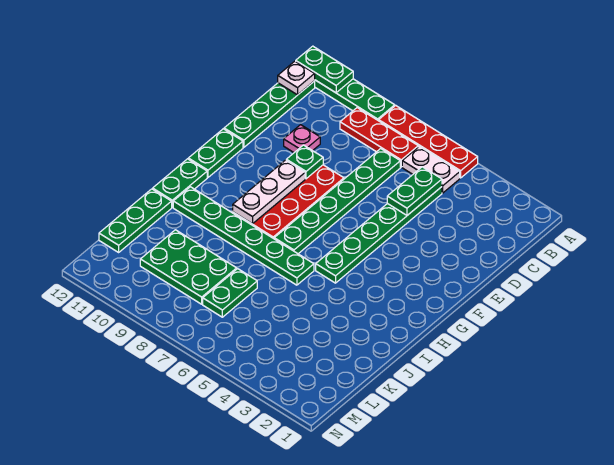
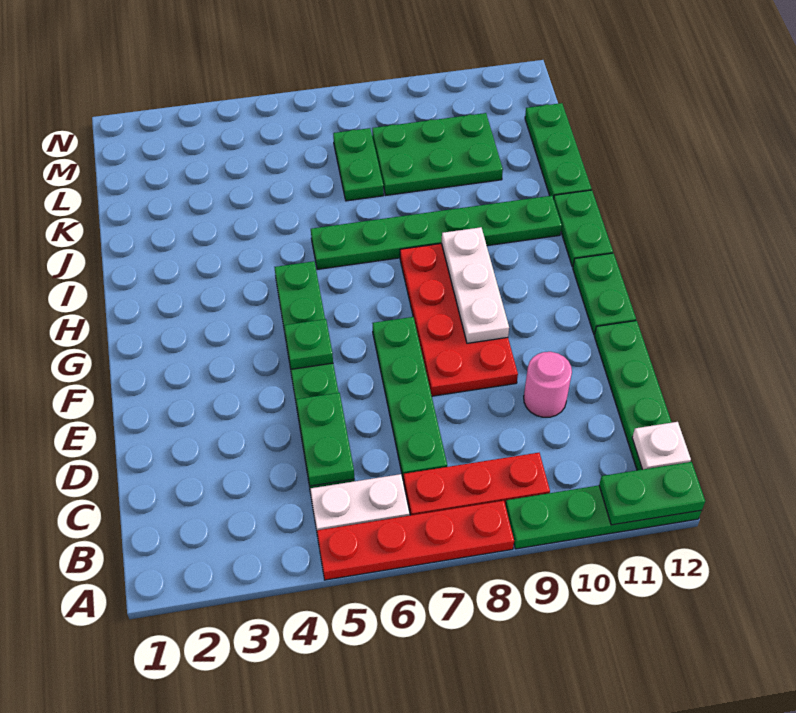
green plate C7:H7 level 1 -> green plate C7:F7 level 1
pink plate D10 level 1 -> pink round brick D10 level 1
green plate E9 level 2 -> green plate F5 level 2

